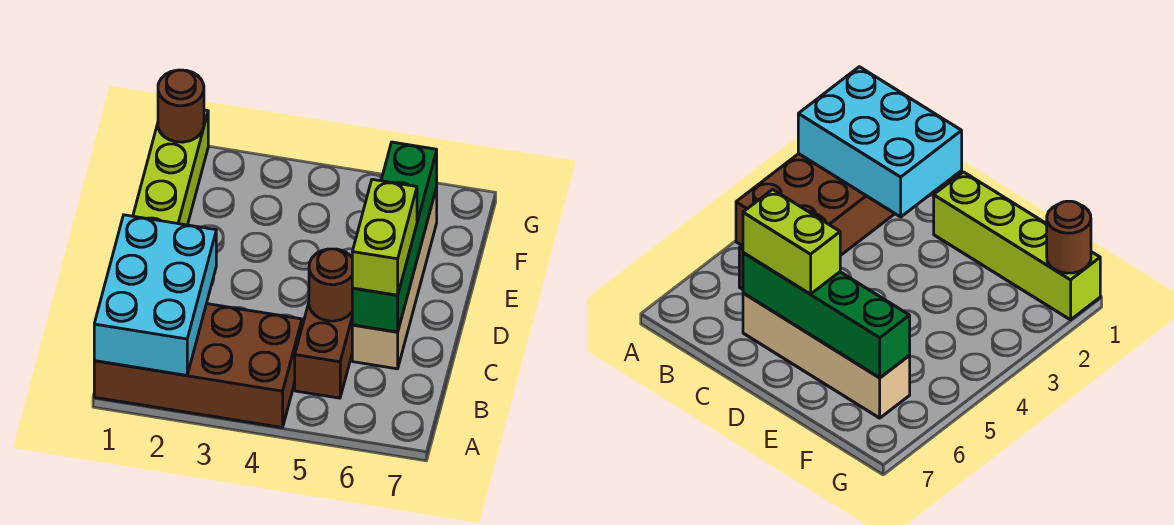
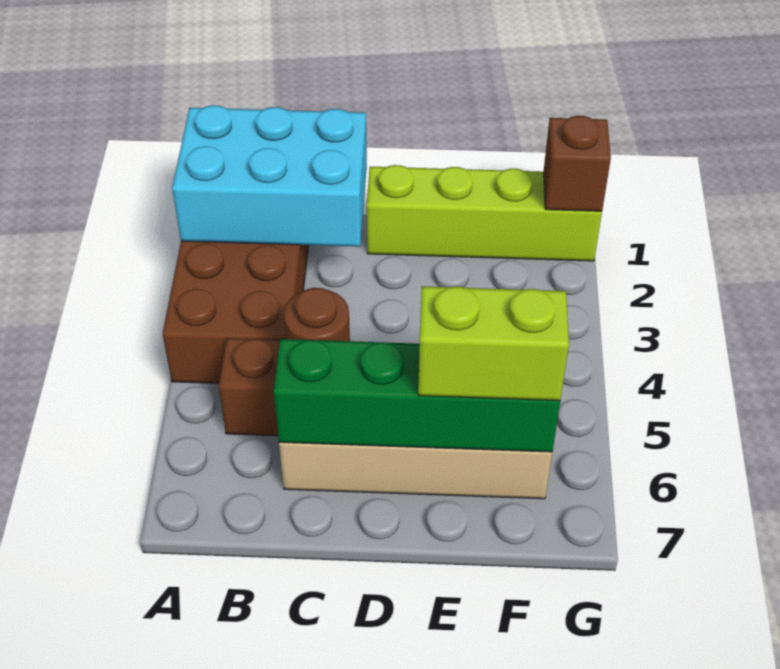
lime brick C6:D6 level 3 -> lime brick E6:F6 level 3
brown round brick G1 level 2 -> brown brick G1 level 2

